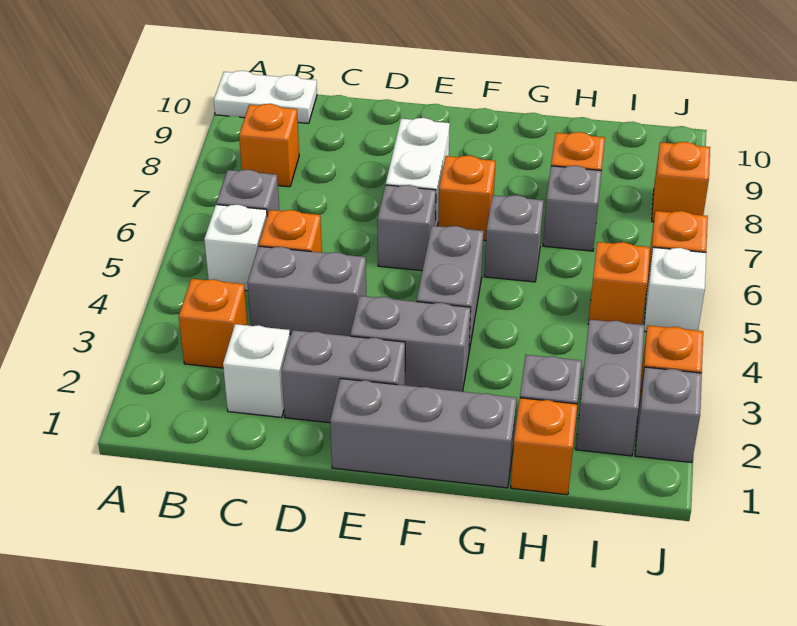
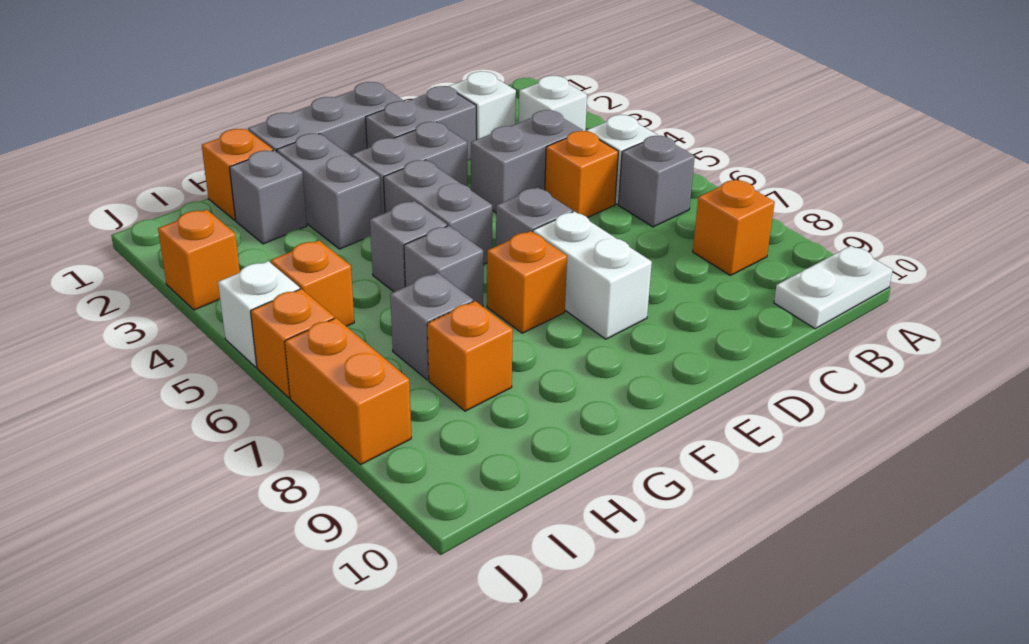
orange brick B3 level 1 -> white brick B3 level 1
grey brick I2:I3 level 1 -> grey brick G2:G3 level 1
grey brick J2 level 1 -> grey brick G5 level 1
orange brick J8 level 1 -> orange brick J7:J8 level 1

